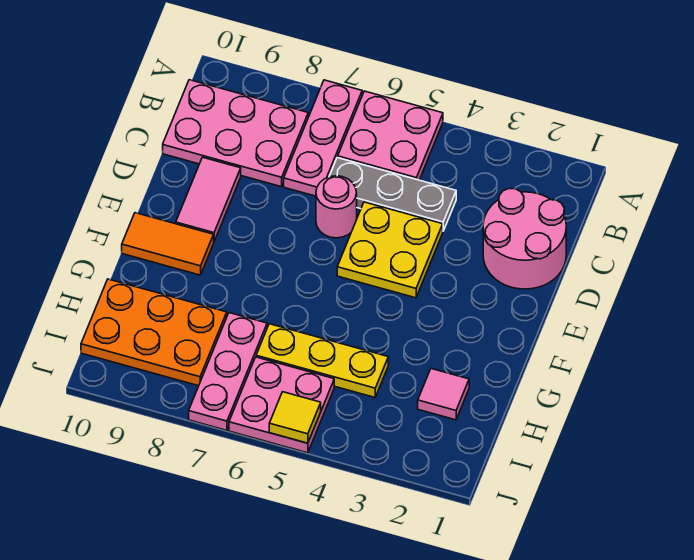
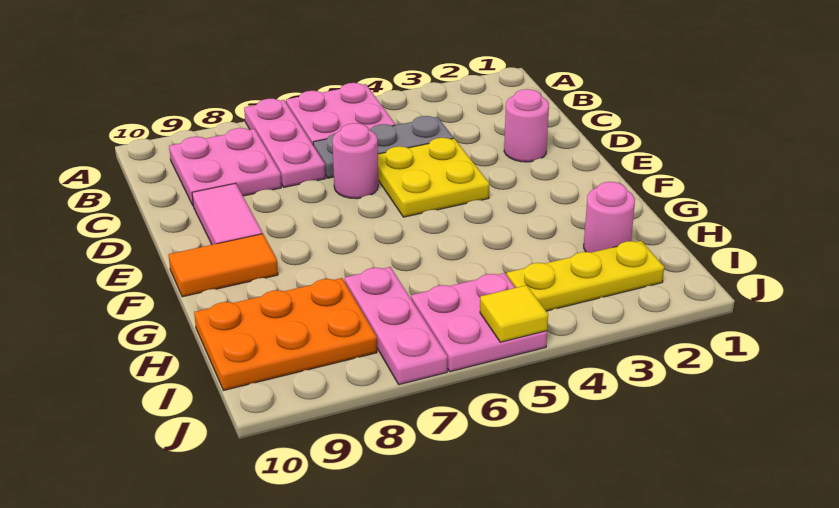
pink plate B8:C10 level 1 -> pink plate B8:C9 level 1
pink round brick C1:D2 level 1 -> pink round brick D2 level 1
pink tile H2 level 1 -> pink round brick H2 level 1
yellow plate H4:H6 level 1 -> yellow plate I2:I4 level 1

